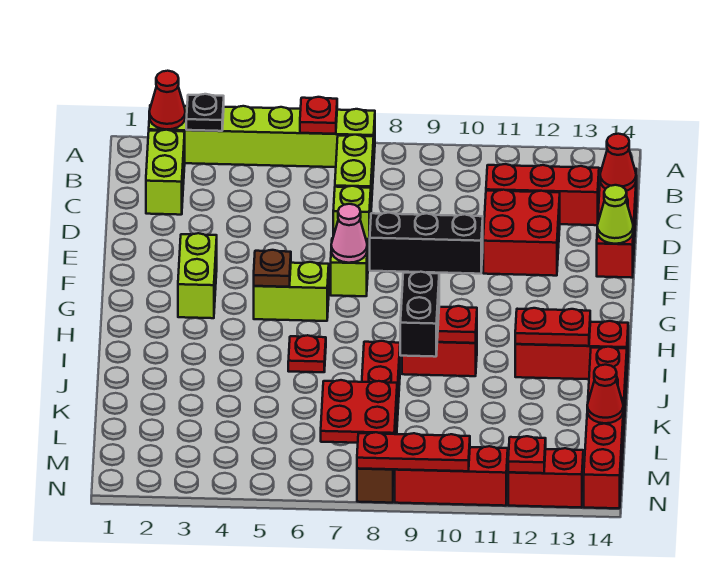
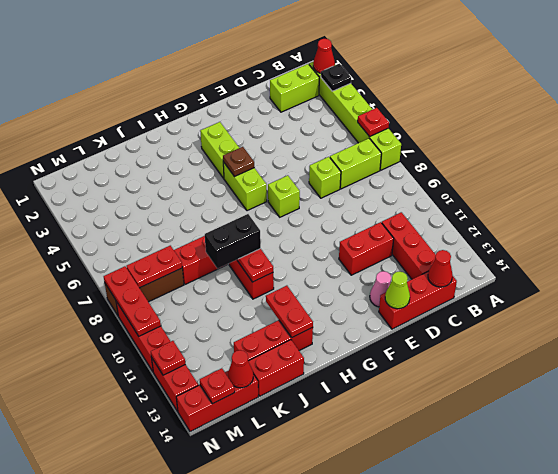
red brick D11:E12 level 1 -> red brick D11:E11 level 1
black brick E8:E10 level 1 -> none
lime brick F3:G3 level 1 -> lime brick G3:G4 level 1
pink cone F7 level 2 -> pink cone E13 level 1
red plate I6 level 1 -> red plate M14 level 2
red brick I12:I14 level 1 -> red brick I13:K13 level 1
red plate L7:M8 level 2 -> red plate L8:M8 level 2

